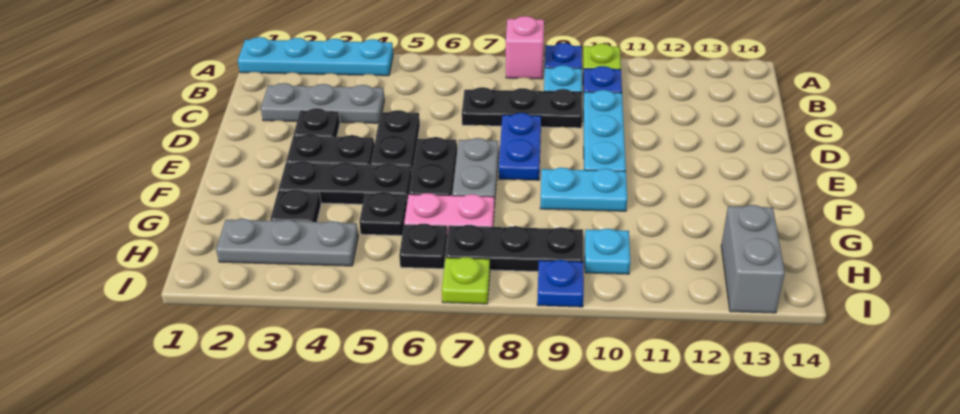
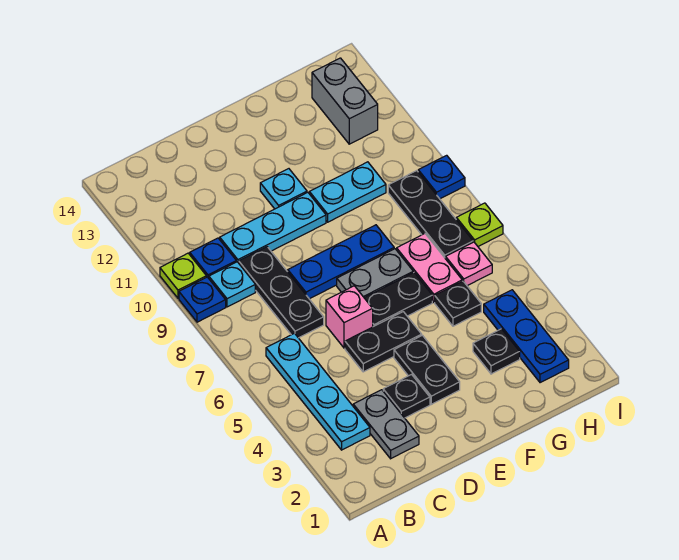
cyan plate A1:A4 level 1 -> cyan plate B3:B6 level 1
pink brick A8 level 1 -> pink brick D6 level 1
grey plate C2:C4 level 1 -> grey plate C2:C3 level 1
blue plate D8:E8 level 1 -> blue plate D8:F8 level 1
black plate F3:F5 level 1 -> none
cyan plate F9:F10 level 1 -> cyan plate F10:G10 level 1
grey plate H2:H4 level 1 -> blue plate H2:H4 level 1
black plate H6 level 1 -> pink plate H6 level 1
cyan plate H10 level 1 -> cyan plate E11 level 1
grey brick H13:I13 level 1 -> grey brick H12:H13 level 1

